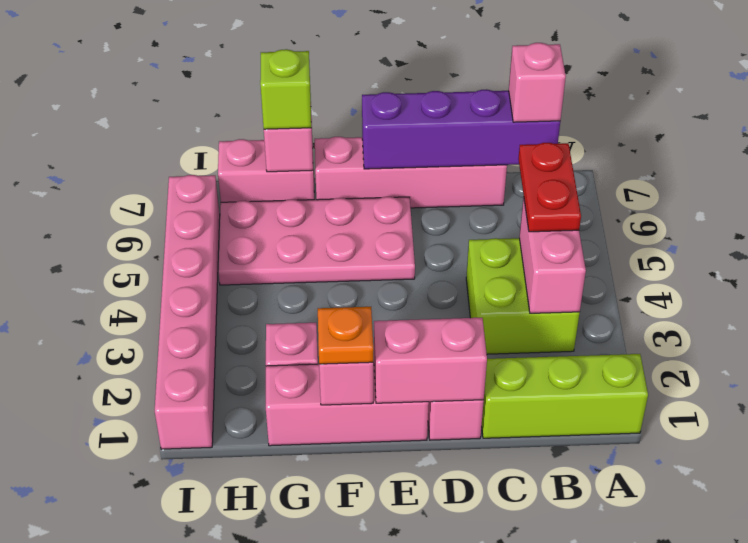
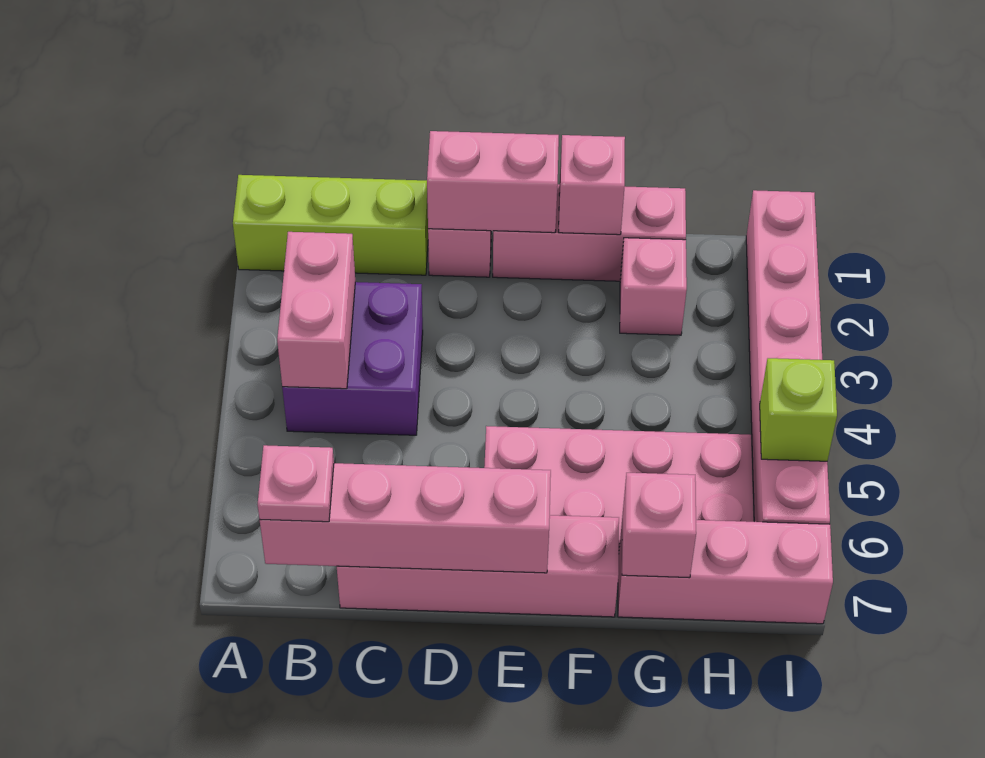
lime brick B3:C4 level 1 -> purple brick B3:C4 level 1
red plate B4:B5 level 3 -> none
purple brick B7:E7 level 2 -> pink brick B7:E7 level 2
pink brick B7 level 3 -> pink plate B7 level 3
orange plate F1 level 3 -> none
pink brick G7:H7 level 1 -> pink brick G7:I7 level 1
lime brick G7 level 3 -> lime brick I5 level 2

